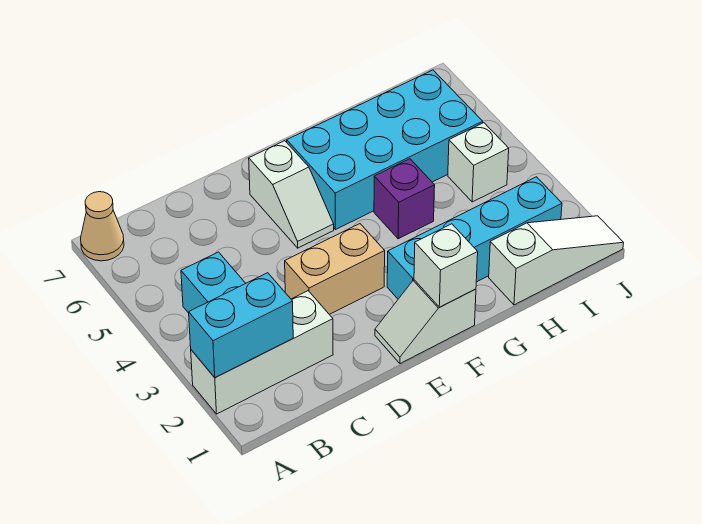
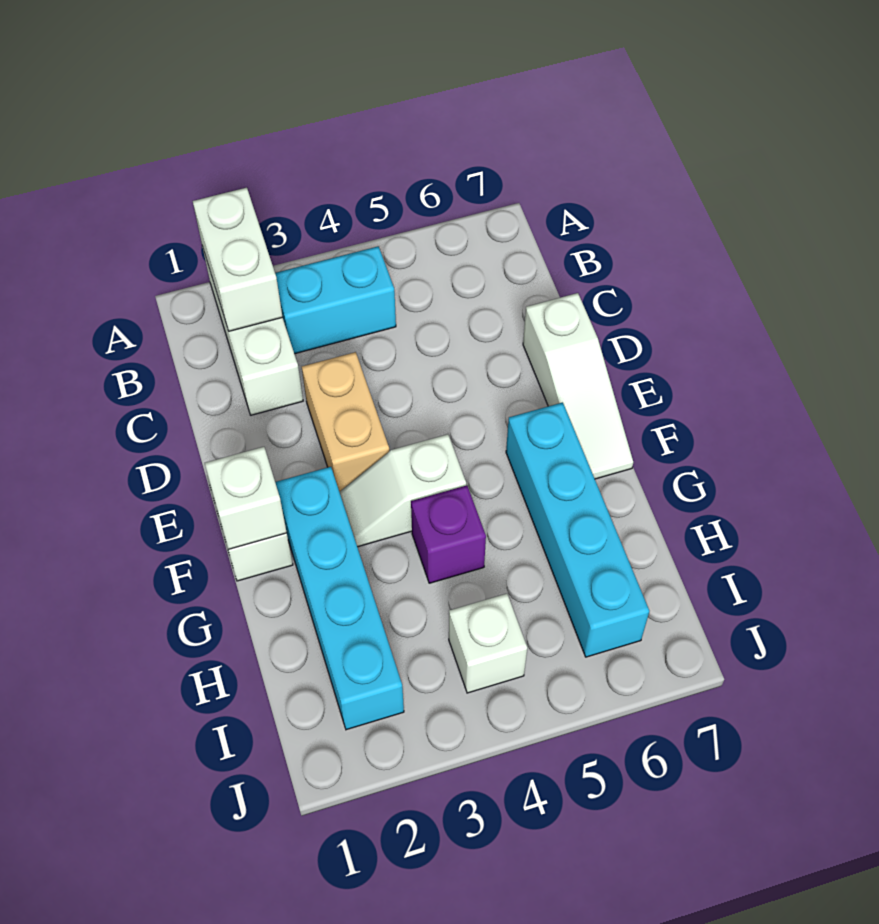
cyan brick A2:B2 level 2 -> white brick A2:B2 level 2
tan cone A7 level 1 -> none
white slope E5:E6 level 1 top 6 -> white slope F3:F4 level 1 top 4
cyan brick F5:I6 level 1 -> cyan brick F6:I6 level 1
white slope H1:J1 level 1 top H -> white slope D7:F7 level 1 top D

